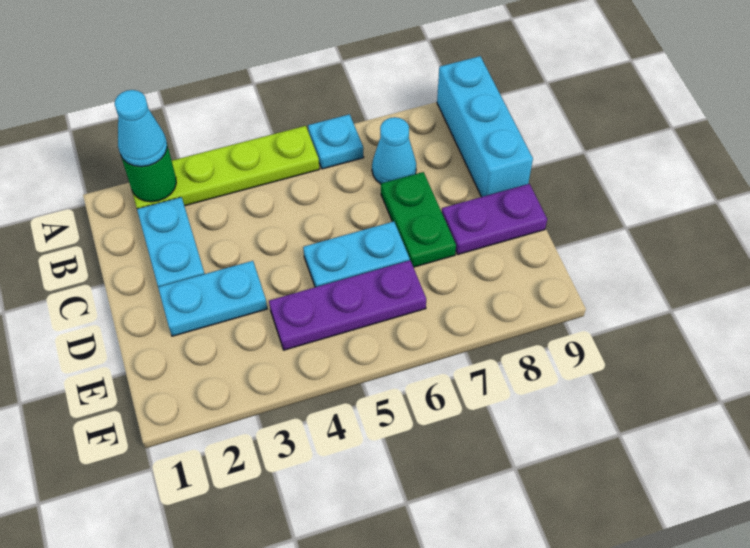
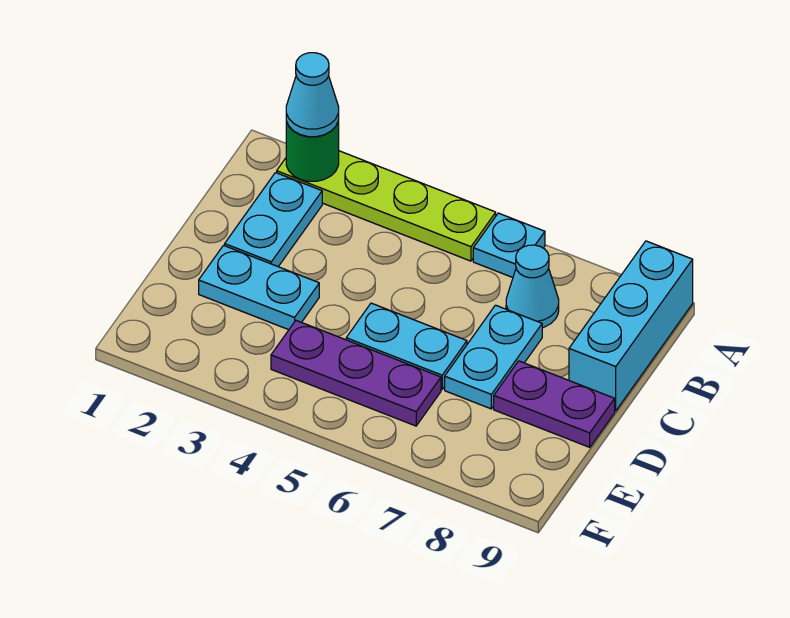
green plate C7:D7 level 1 -> cyan plate C7:D7 level 1

